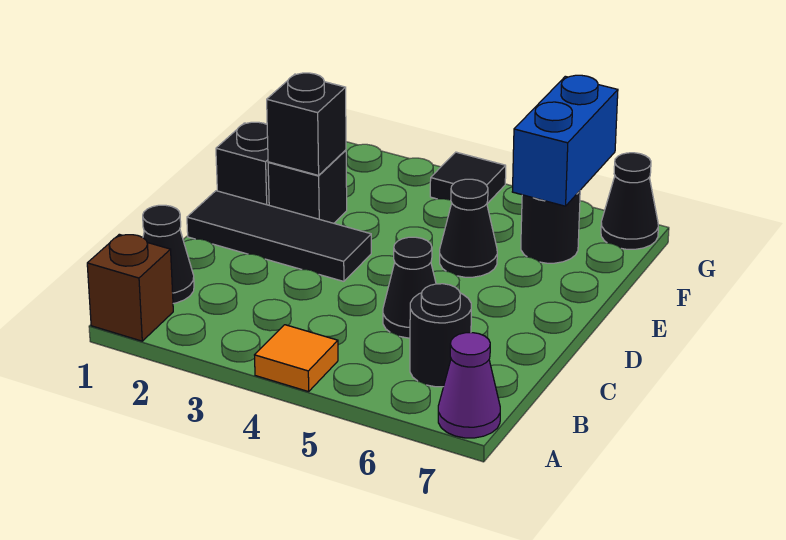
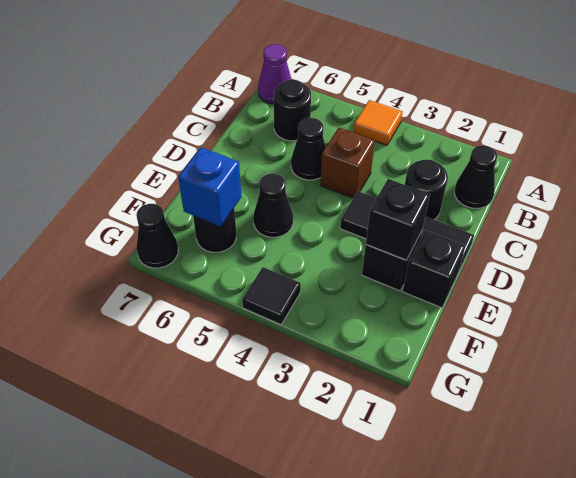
brown brick A1 level 1 -> brown brick C4 level 1
none -> black round brick C2 level 1
blue brick F6:G6 level 2 -> blue brick F6 level 2

